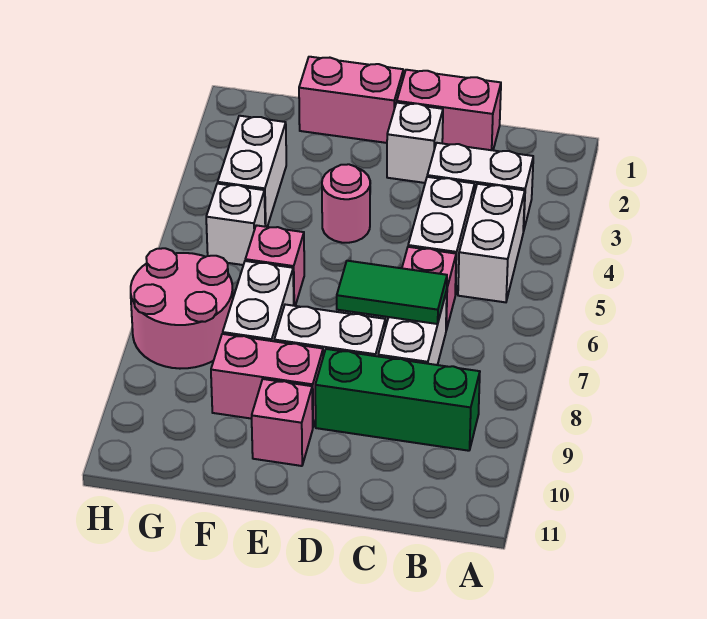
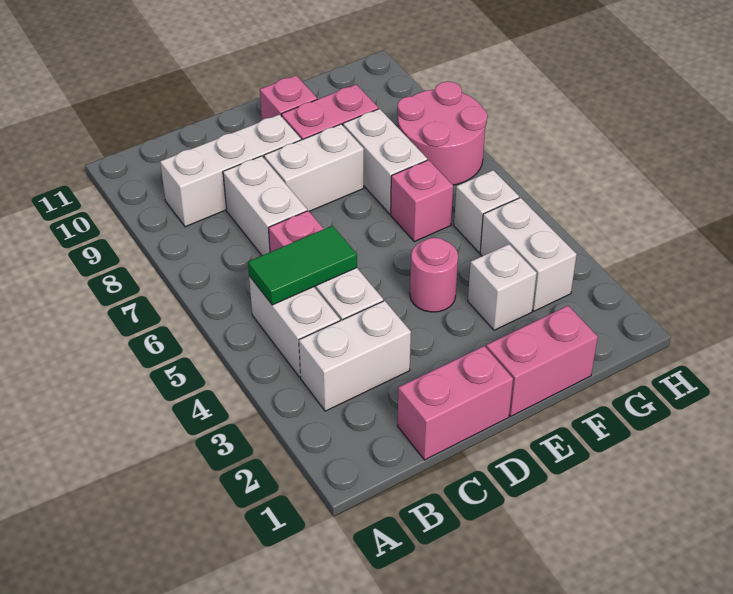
green brick B9:D9 level 1 -> white brick B9:D9 level 1
green tile C7:D7 level 2 -> green tile B5:C5 level 2
white brick D2 level 1 -> white brick F3 level 1

